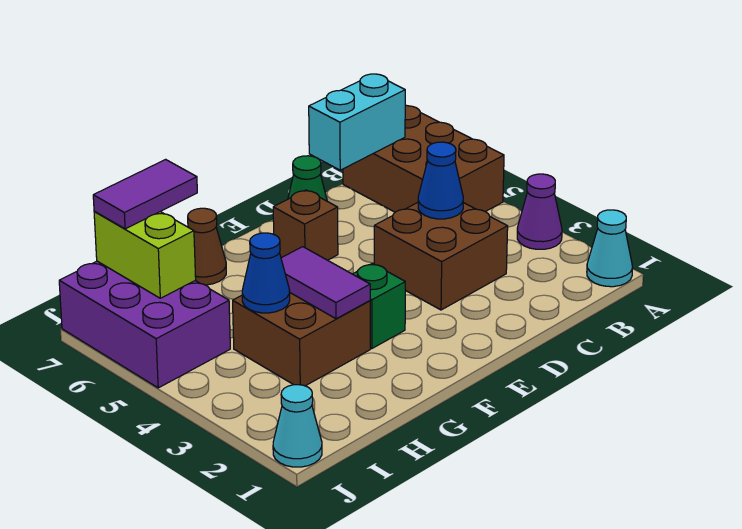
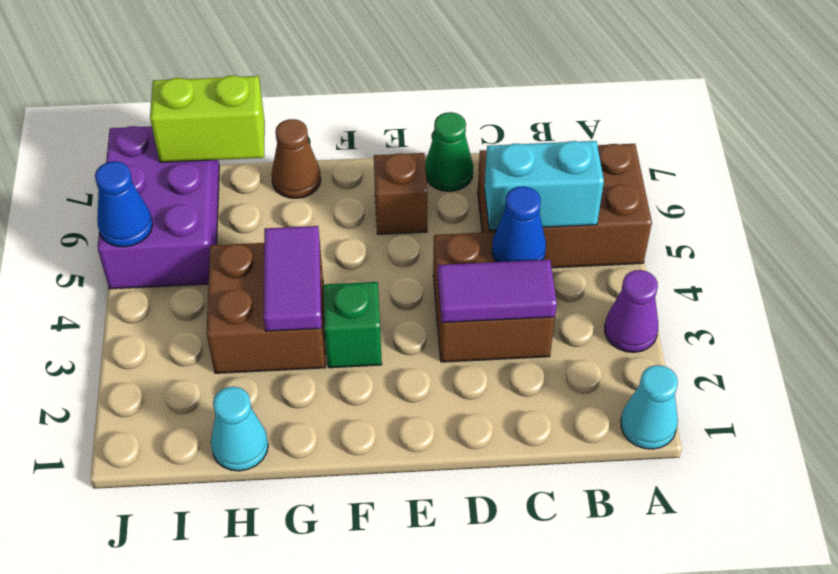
brown brick A5:B7 level 1 -> brown brick A5:C6 level 1
cyan brick B7:C7 level 2 -> cyan brick B5:C5 level 2
blue cone H4 level 2 -> blue cone J5 level 2
purple tile H7:I7 level 3 -> purple tile C3:D3 level 2
lime brick I6:I7 level 2 -> lime brick H7:I7 level 2
cyan cone J1 level 1 -> cyan cone H1 level 1

